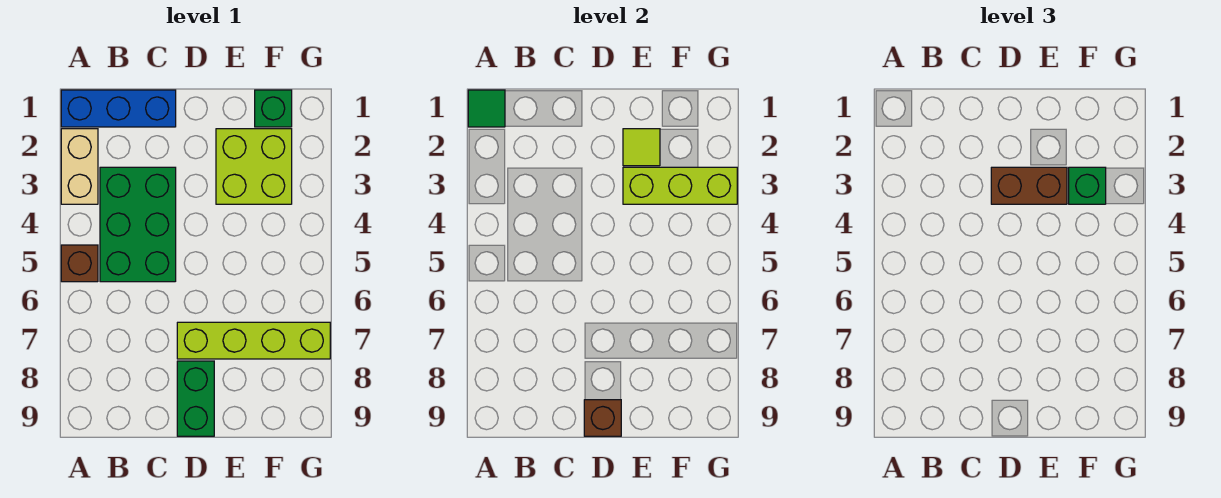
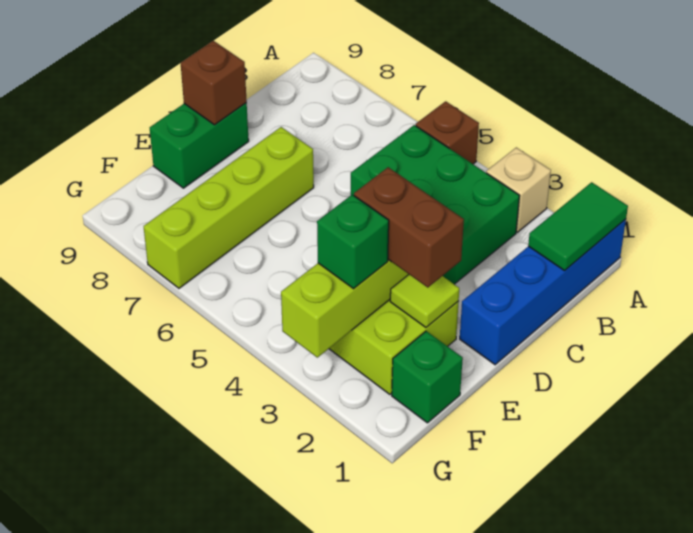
blue brick A1:C1 level 1 -> blue brick A1:D1 level 1
green tile A1 level 2 -> green tile A1:B1 level 2
tan brick A2:A3 level 1 -> tan brick A3 level 1
brown brick D3:E3 level 3 -> brown brick E2:E3 level 3
green brick D8:D9 level 1 -> green brick D9:E9 level 1

